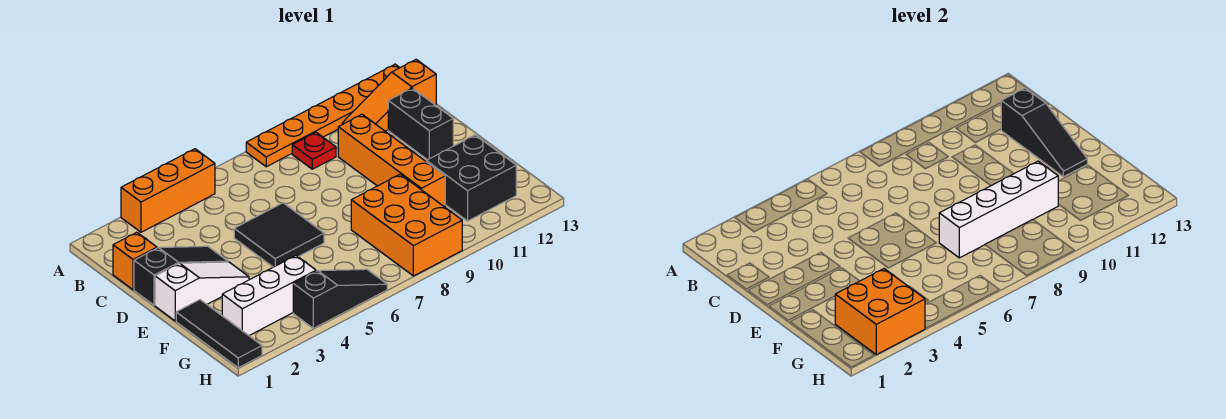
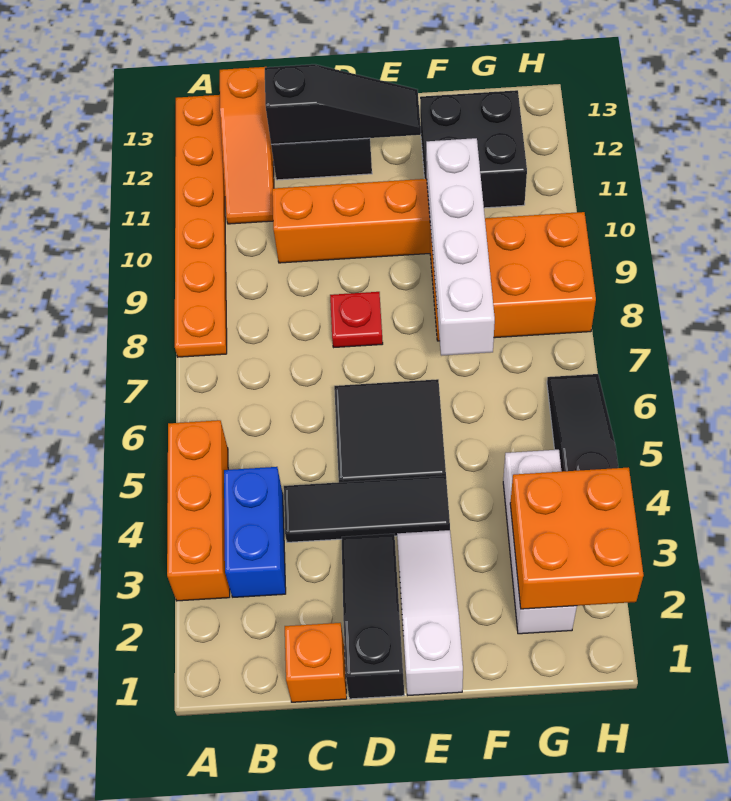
none -> blue brick B3:B4 level 1
red plate B9 level 1 -> red plate D8 level 1
black tile F1:H1 level 1 -> black tile C4:E4 level 1

